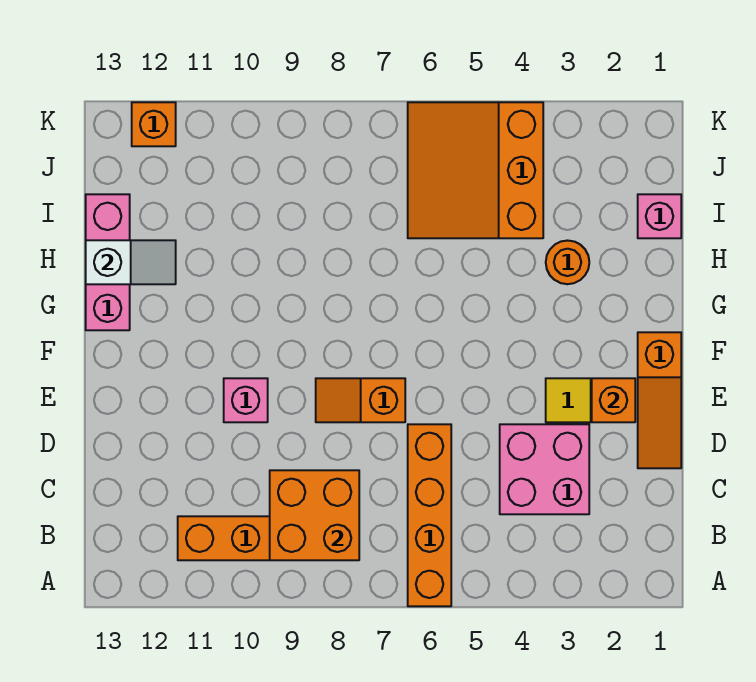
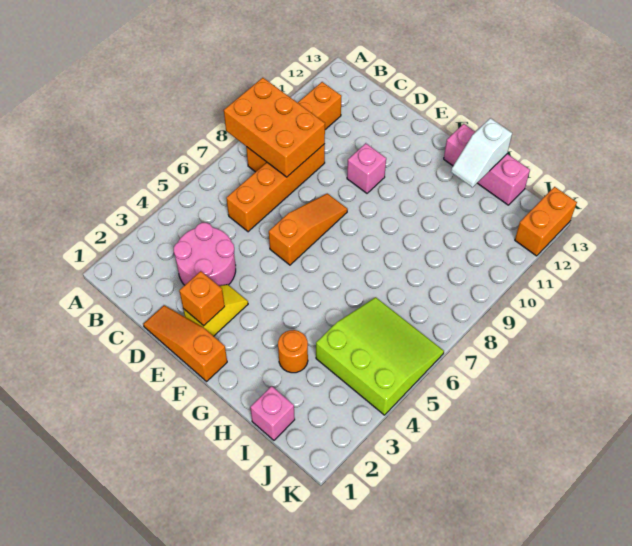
orange brick A6:D6 level 1 -> orange brick C6:C9 level 1
orange brick B8:C9 level 2 -> orange brick A8:C9 level 2
pink brick C3:D4 level 1 -> pink round brick C3:D4 level 1
orange slope E7:E8 level 1 top 7 -> orange slope E6:E8 level 1 top 6
orange slope I4:K6 level 1 top 4 -> lime slope I4:K6 level 1 top 4
orange brick K12 level 1 -> orange brick K12:K13 level 1

